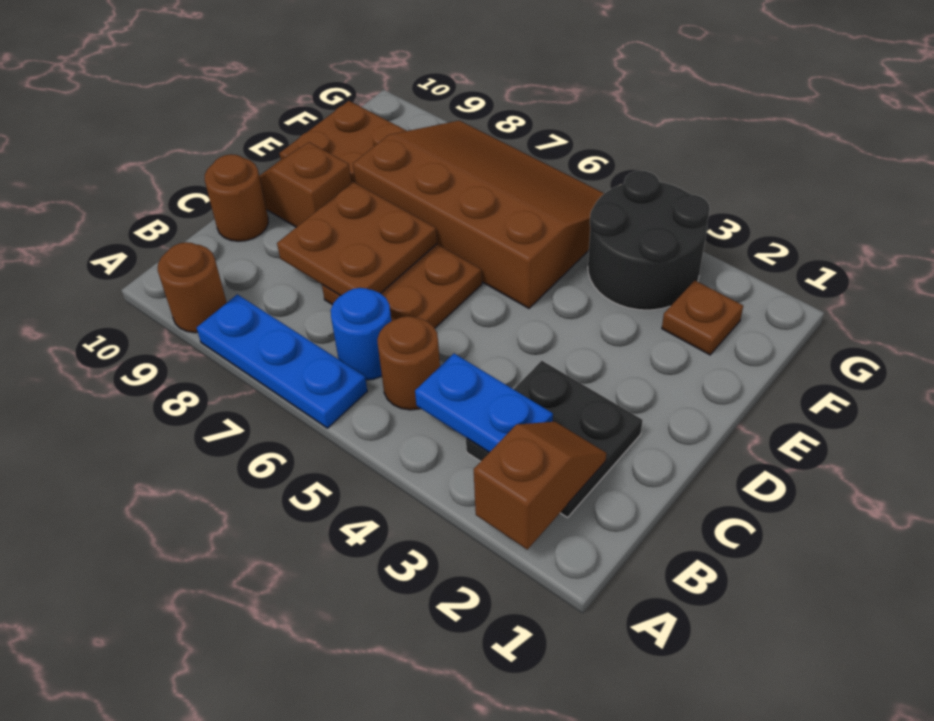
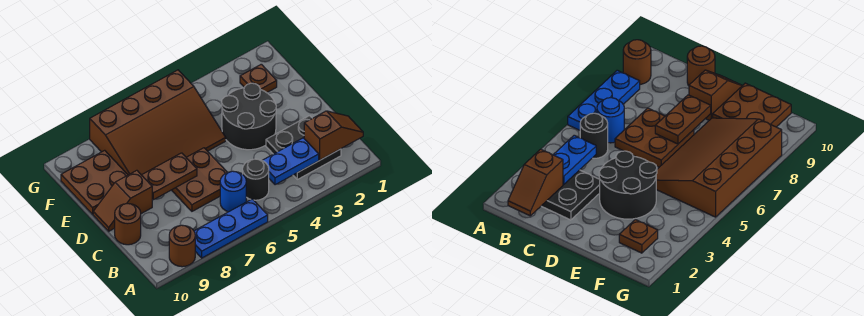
brown slope A2:B2 level 2 top A -> brown slope B1:B2 level 2 top 2
brown round brick B5 level 1 -> black round brick B5 level 1
brown plate C7:D8 level 2 -> brown plate D7:D8 level 2
brown slope E5:G8 level 1 top E -> brown slope E5:G8 level 1 top G
black round brick F3:G4 level 1 -> black round brick D3:E4 level 1

